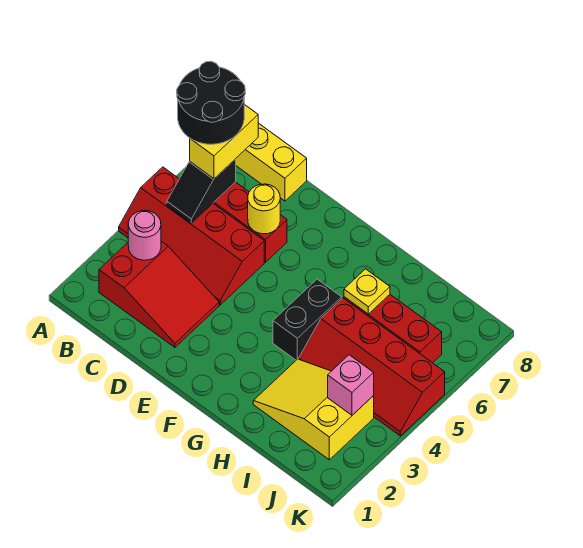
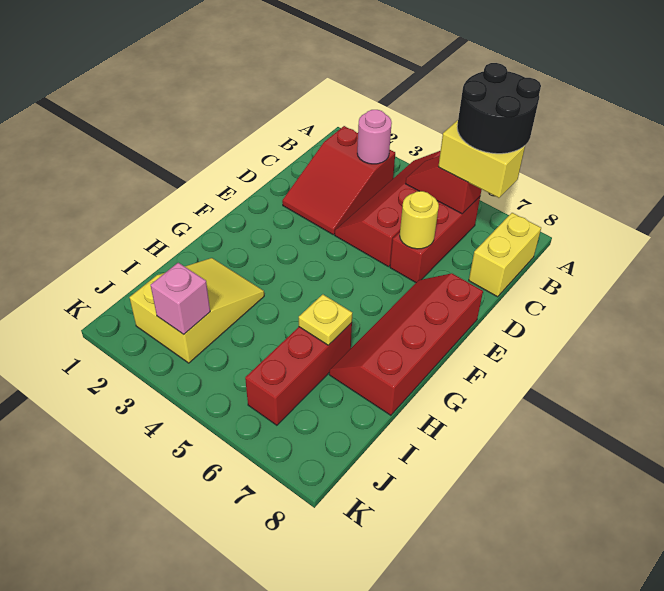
black slope B5:B6 level 2 top 6 -> red slope B5:B6 level 2 top 6
black brick G4:G5 level 1 -> none
red slope H4:K5 level 1 top 5 -> red slope E7:H8 level 1 top 8

